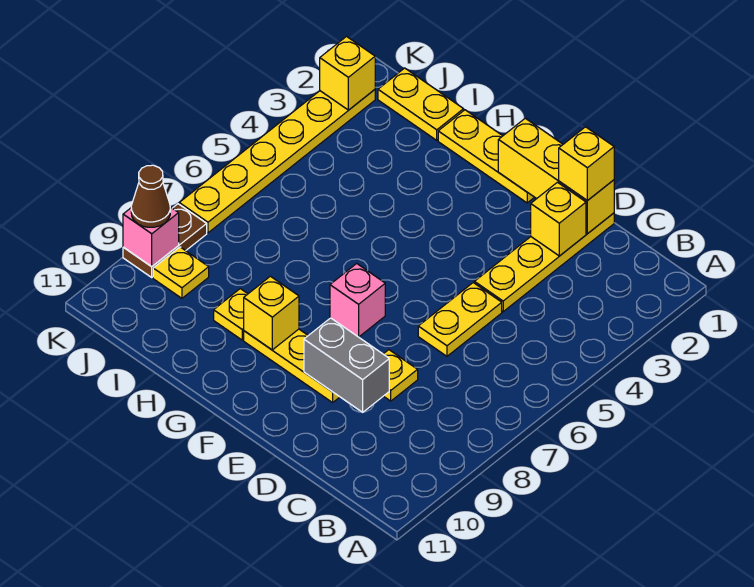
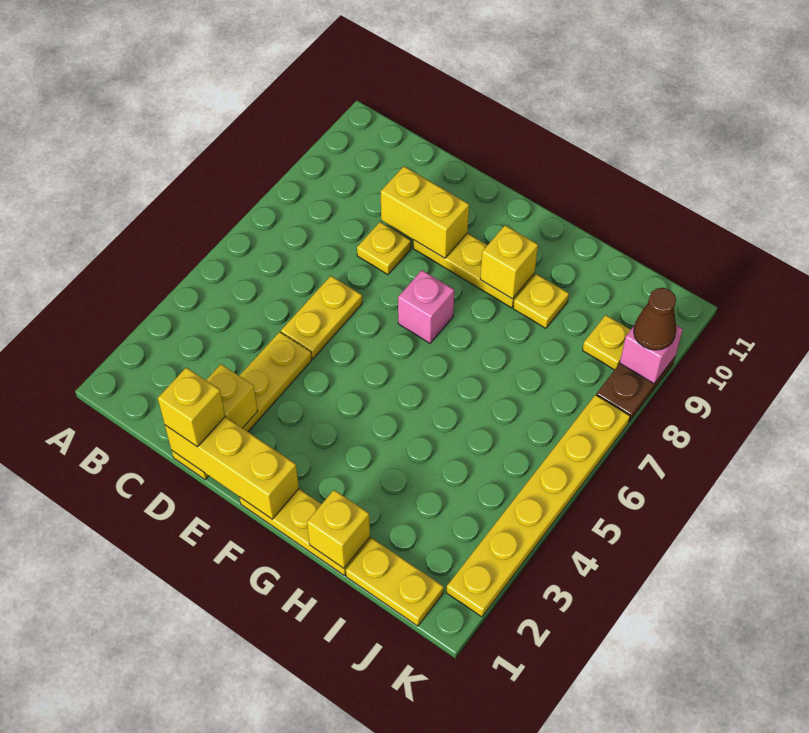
grey brick D9:E9 level 2 -> yellow brick D9:E9 level 2
yellow brick K2 level 2 -> yellow brick H1 level 2

